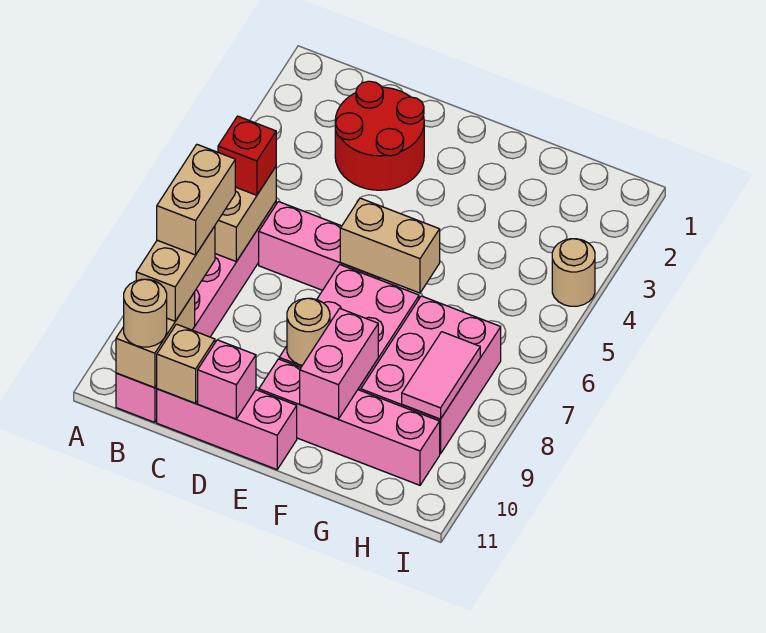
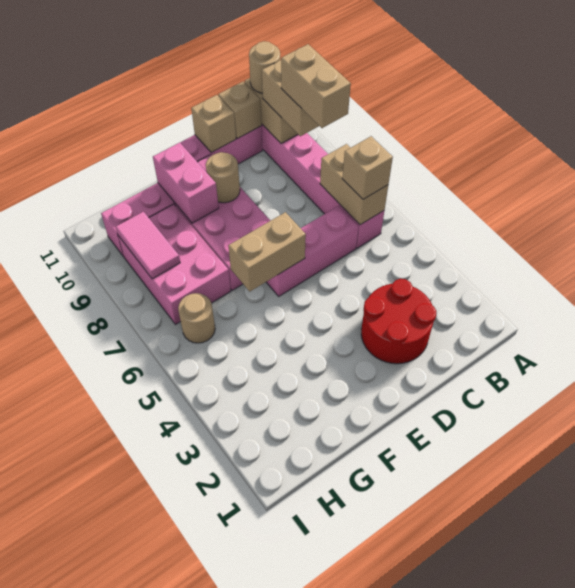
red brick B6 level 3 -> tan brick B6 level 3
pink brick D11 level 2 -> tan brick D11 level 2
tan round brick I4 level 1 -> tan round brick H6 level 1

